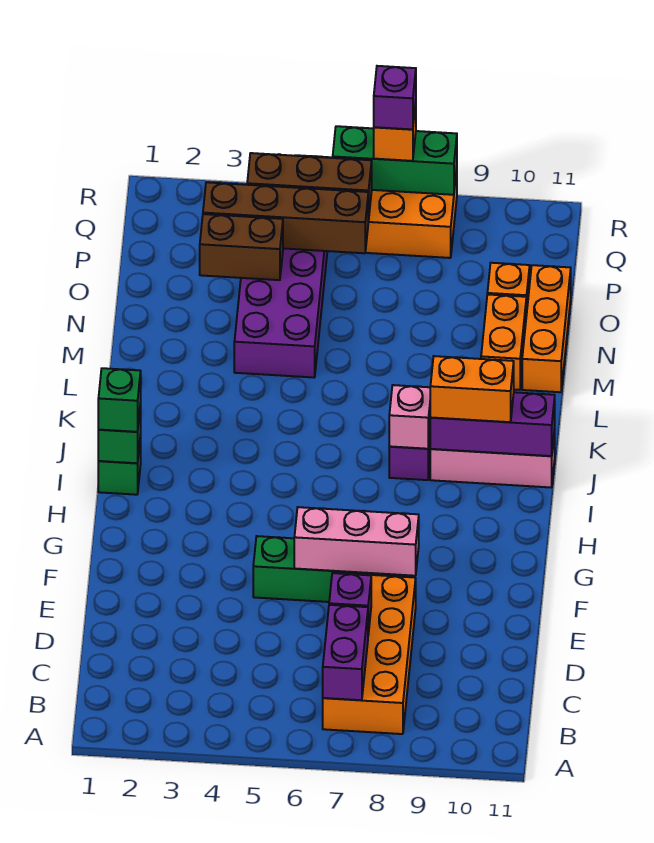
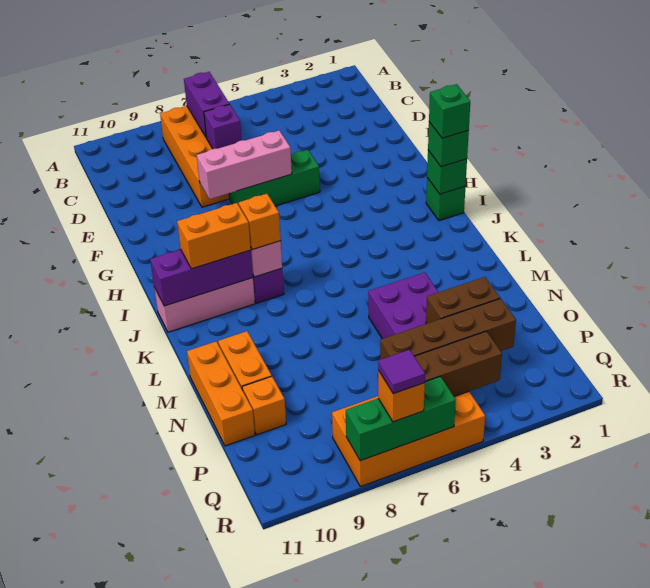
none -> green brick I1 level 4
none -> orange brick J8 level 3
purple brick R7 level 4 -> purple tile R7 level 4

